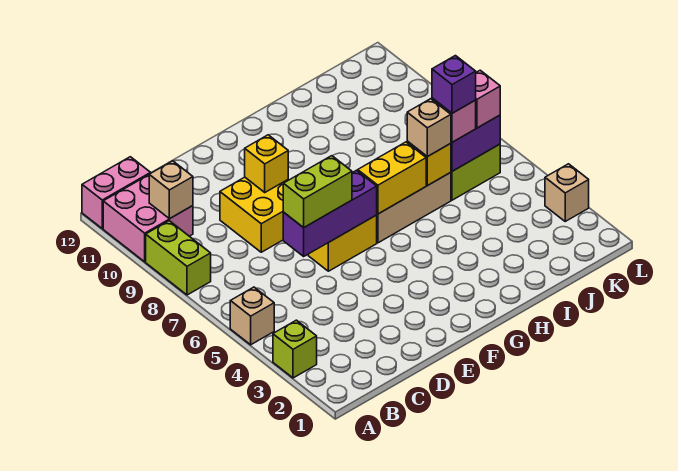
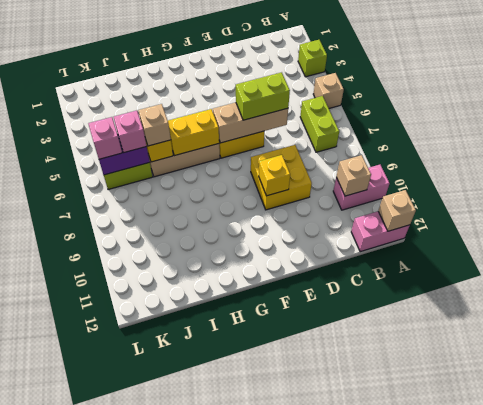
lime brick A8:A9 level 1 -> lime brick B6:B7 level 1
pink brick A10:B11 level 1 -> pink brick A10:B10 level 1
purple brick D6:F6 level 2 -> tan brick D6:F6 level 2
purple brick J6 level 4 -> none
tan brick L3 level 1 -> tan brick A12 level 2

